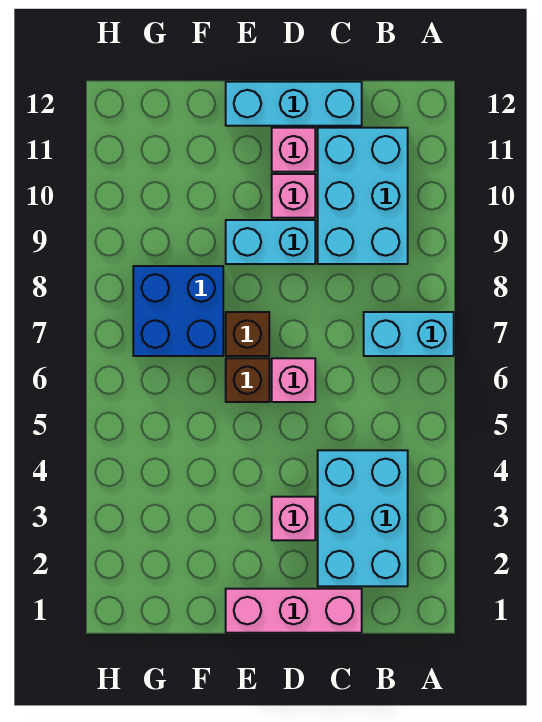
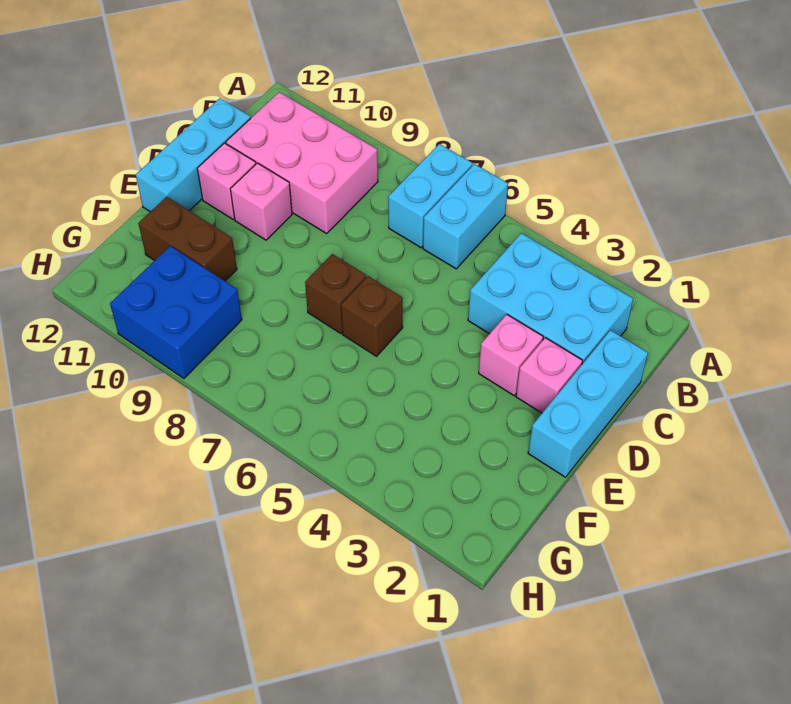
cyan brick B9:C11 level 1 -> pink brick B9:C11 level 1
pink brick C1:E1 level 1 -> cyan brick C1:E1 level 1
pink brick D6 level 1 -> pink brick D2 level 1
cyan brick D9:E9 level 1 -> cyan brick A6:B6 level 1
blue brick F7:G8 level 1 -> blue brick G9:H10 level 1
none -> brown brick F10:F11 level 1

